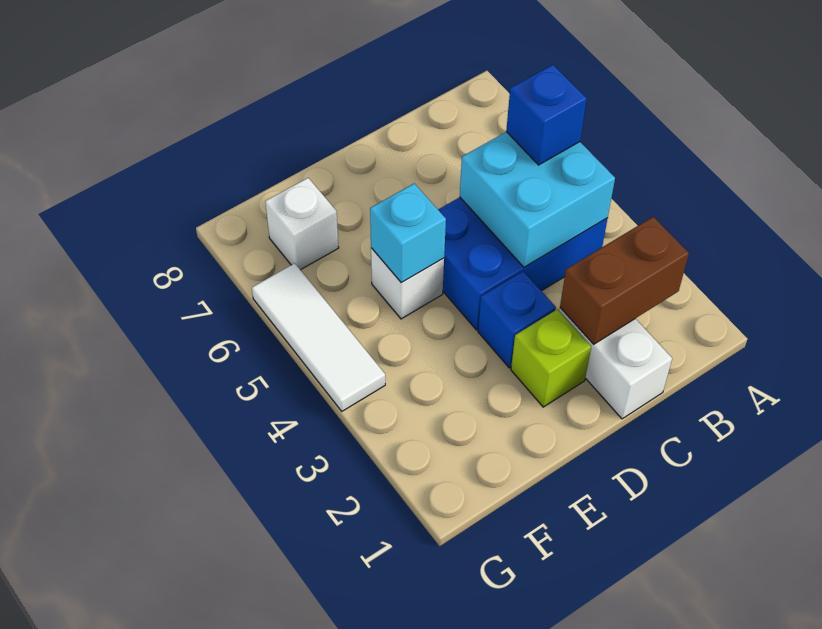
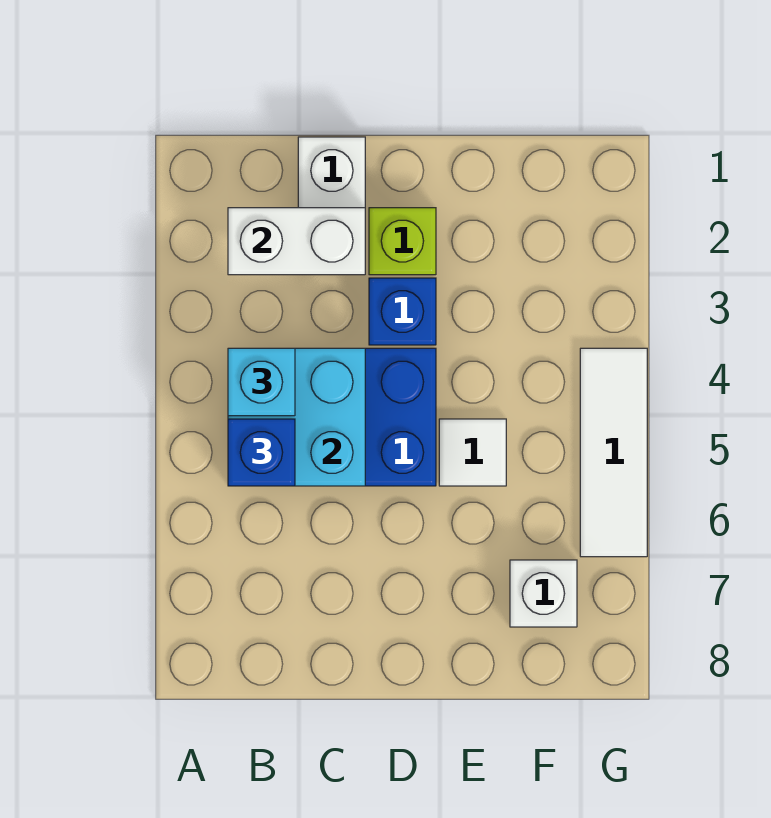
brown brick B2:C2 level 2 -> white brick B2:C2 level 2
white brick E5 level 1 -> white tile E5 level 1
cyan brick E5 level 2 -> cyan brick B4 level 3

